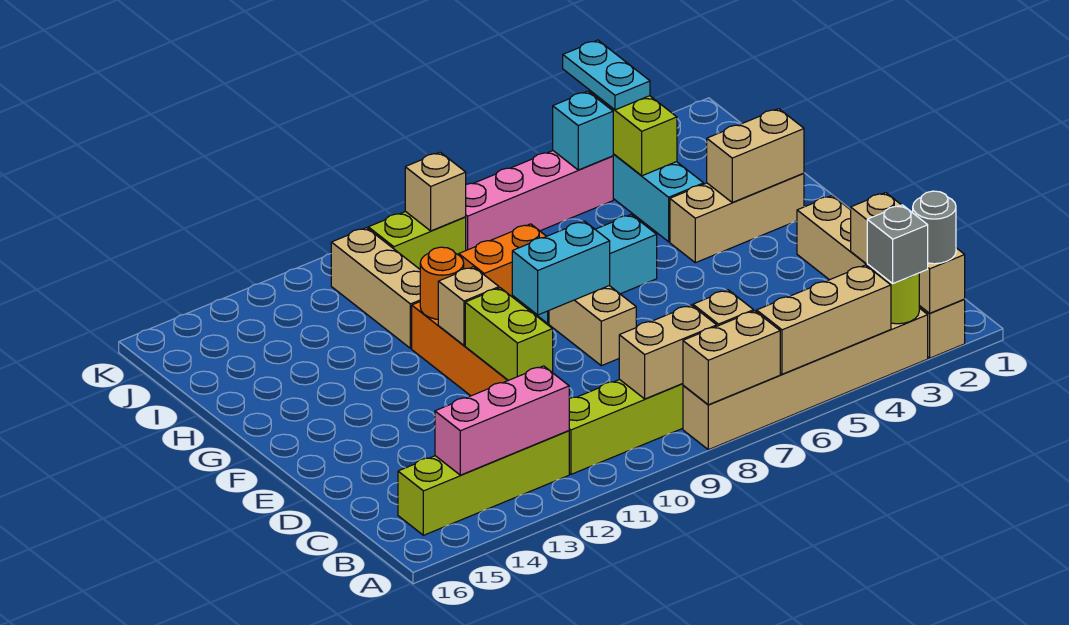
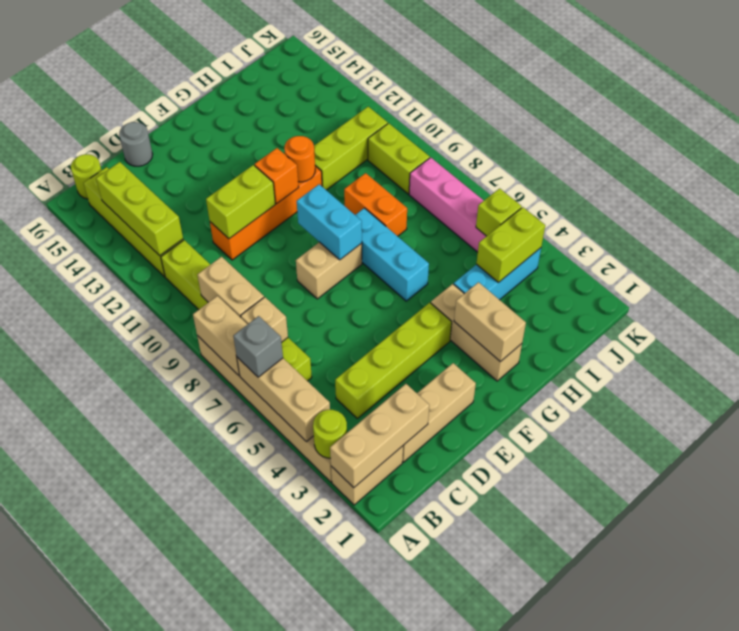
grey round brick A2 level 3 -> grey round brick D16 level 1
grey brick A3 level 3 -> grey brick A6 level 3
pink brick B12:B14 level 2 -> lime brick B12:B14 level 2
none -> lime round brick B16 level 1
none -> lime brick C4:F4 level 1
tan brick F11 level 2 -> orange brick F11 level 2
tan brick H11:J11 level 1 -> lime brick H11:J11 level 1
cyan plate J4:K4 level 3 -> none
cyan brick J5 level 2 -> lime brick J5 level 2
tan brick J9 level 2 -> none

